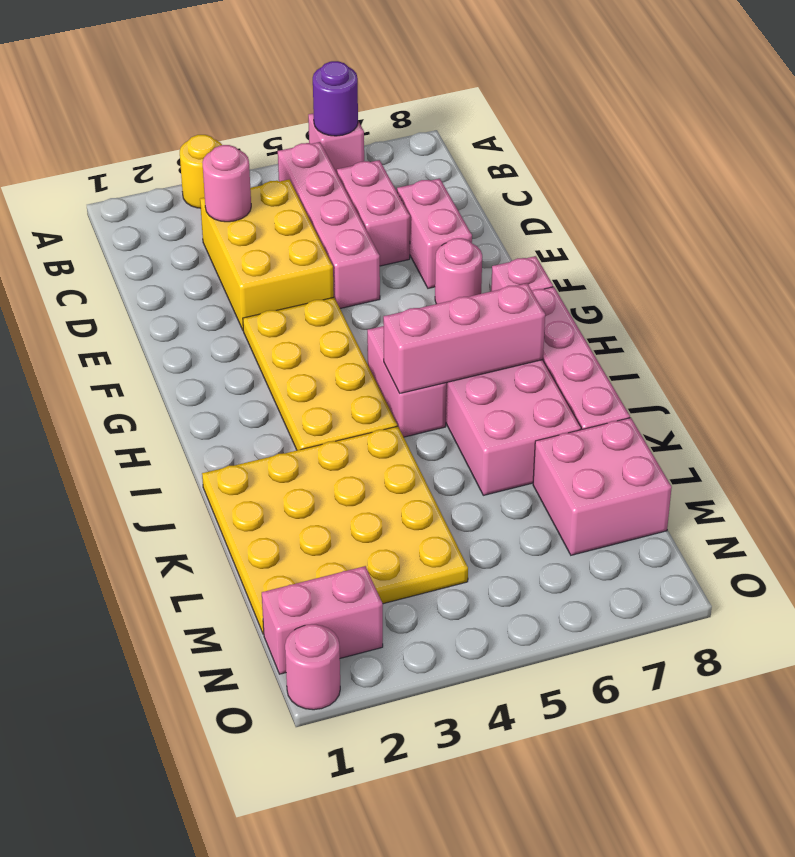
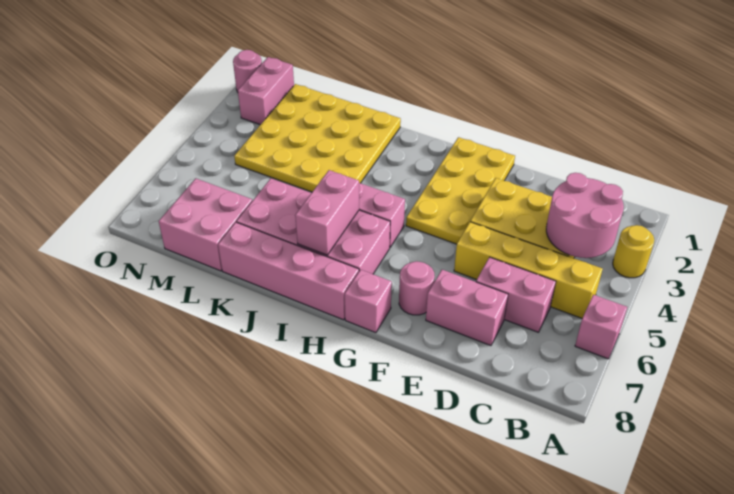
purple round brick A6 level 2 -> none
pink brick B5:E5 level 1 -> yellow brick B5:E5 level 1
pink round brick C3 level 2 -> pink round brick B3:C4 level 2
yellow plate F3:I4 level 1 -> yellow plate F1:G4 level 1
pink brick I5:I7 level 2 -> pink brick I6:I7 level 2

